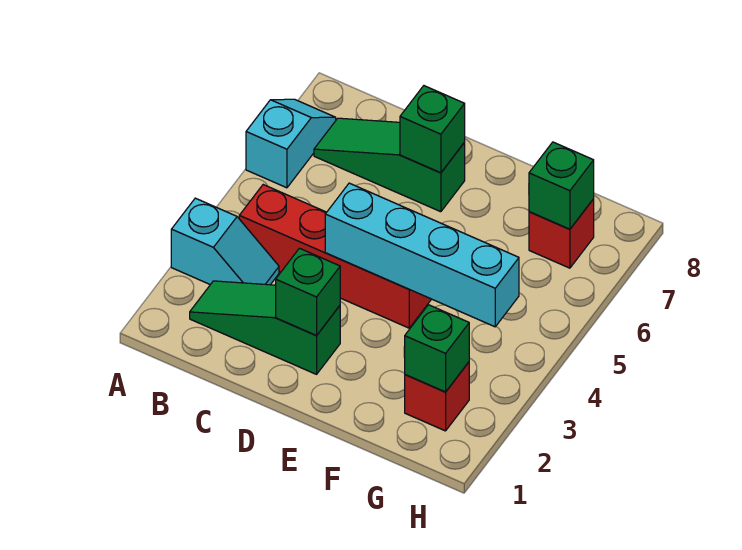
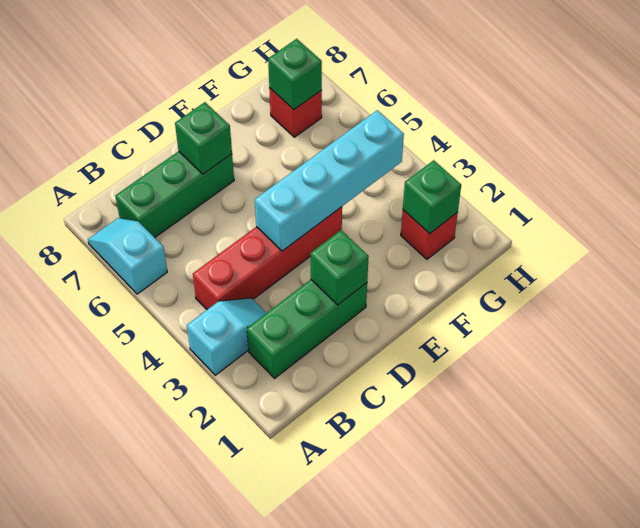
green slope B2:D2 level 1 top D -> green brick B2:D2 level 1
green slope B7:D7 level 1 top D -> green brick B7:D7 level 1

